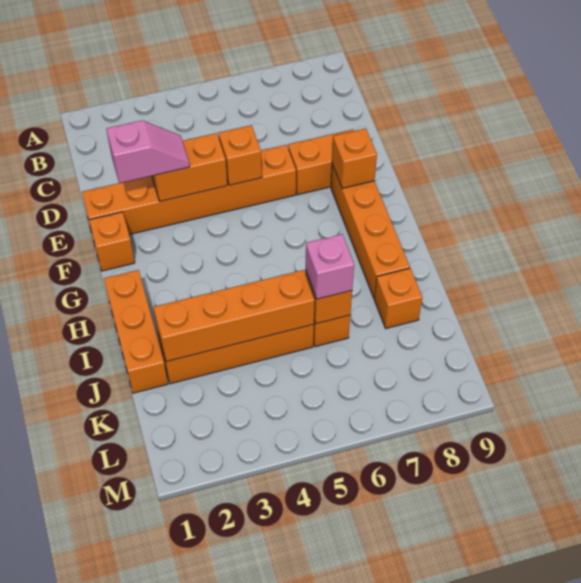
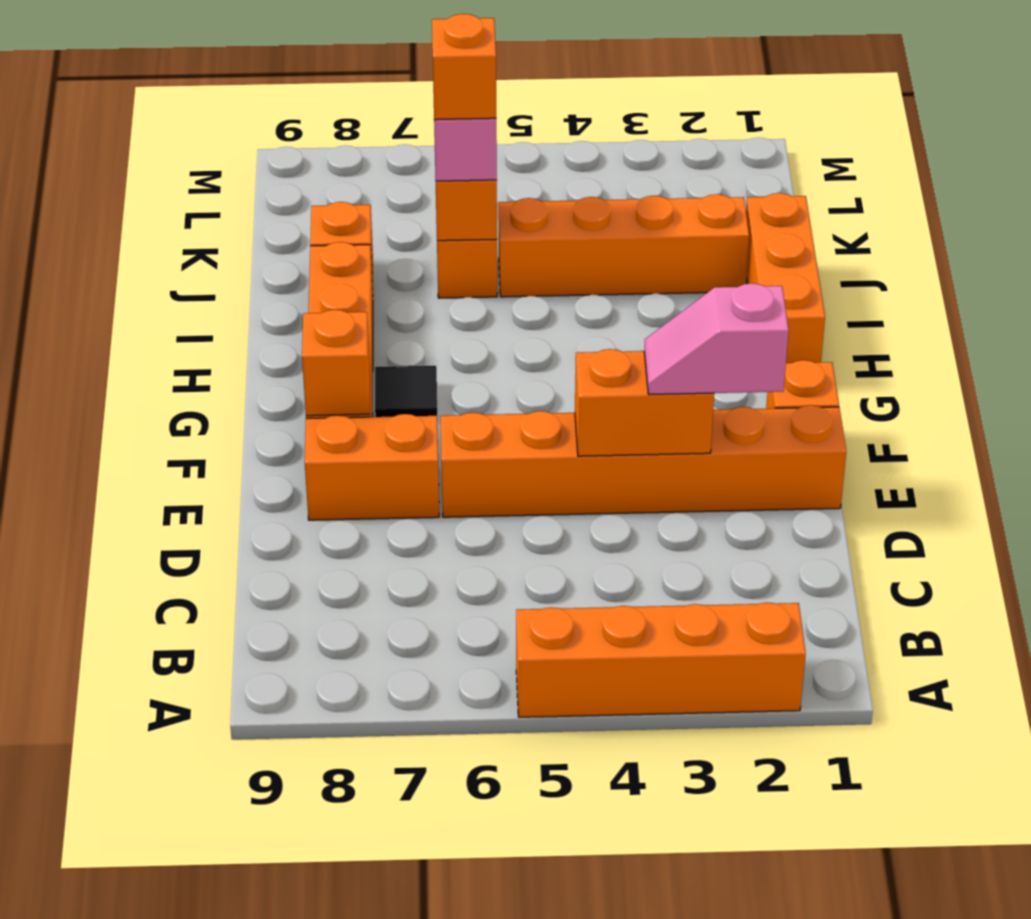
orange brick E5 level 2 -> orange brick J6 level 4
none -> black tile G7 level 1
orange brick J2:J5 level 2 -> orange brick A2:A5 level 1

